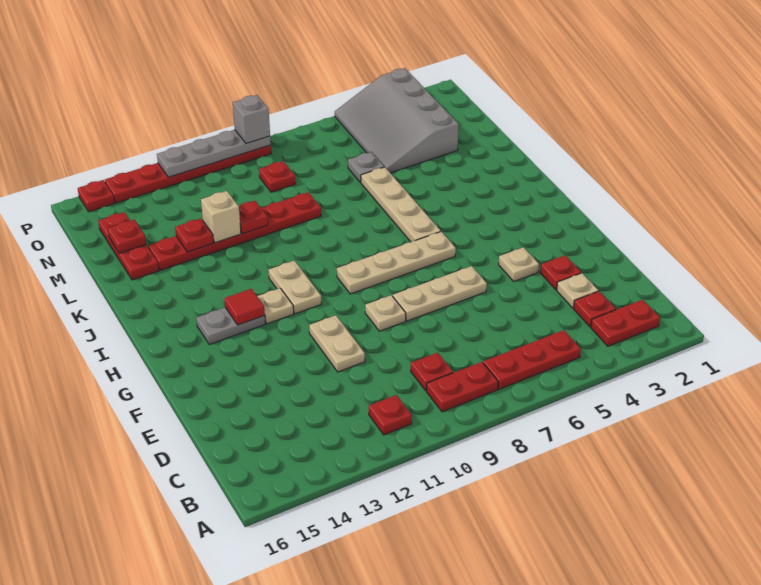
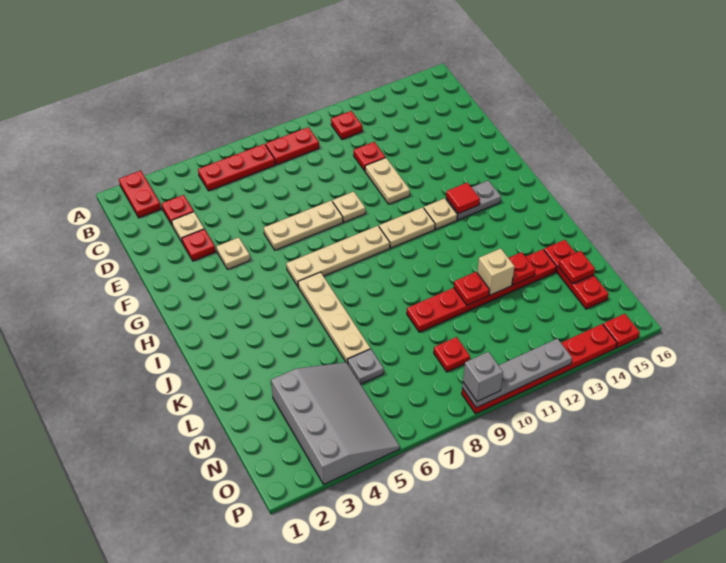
red plate B2:B3 level 1 -> red plate A2:B2 level 1
red plate C9 level 1 -> red plate D11 level 1
tan plate H11:I11 level 1 -> tan plate H10:H11 level 1

